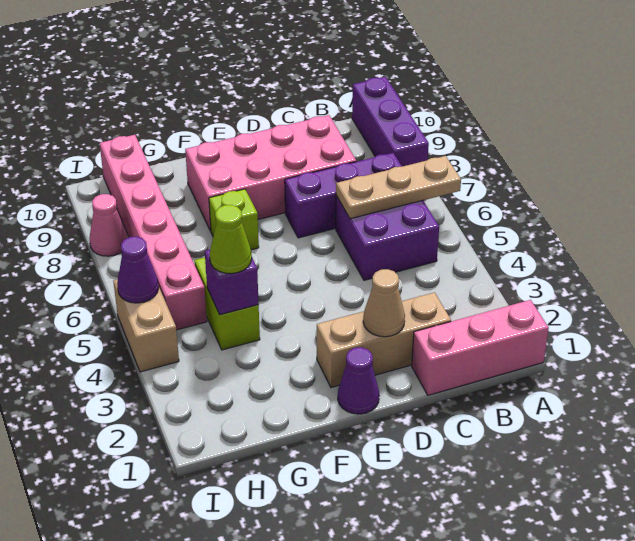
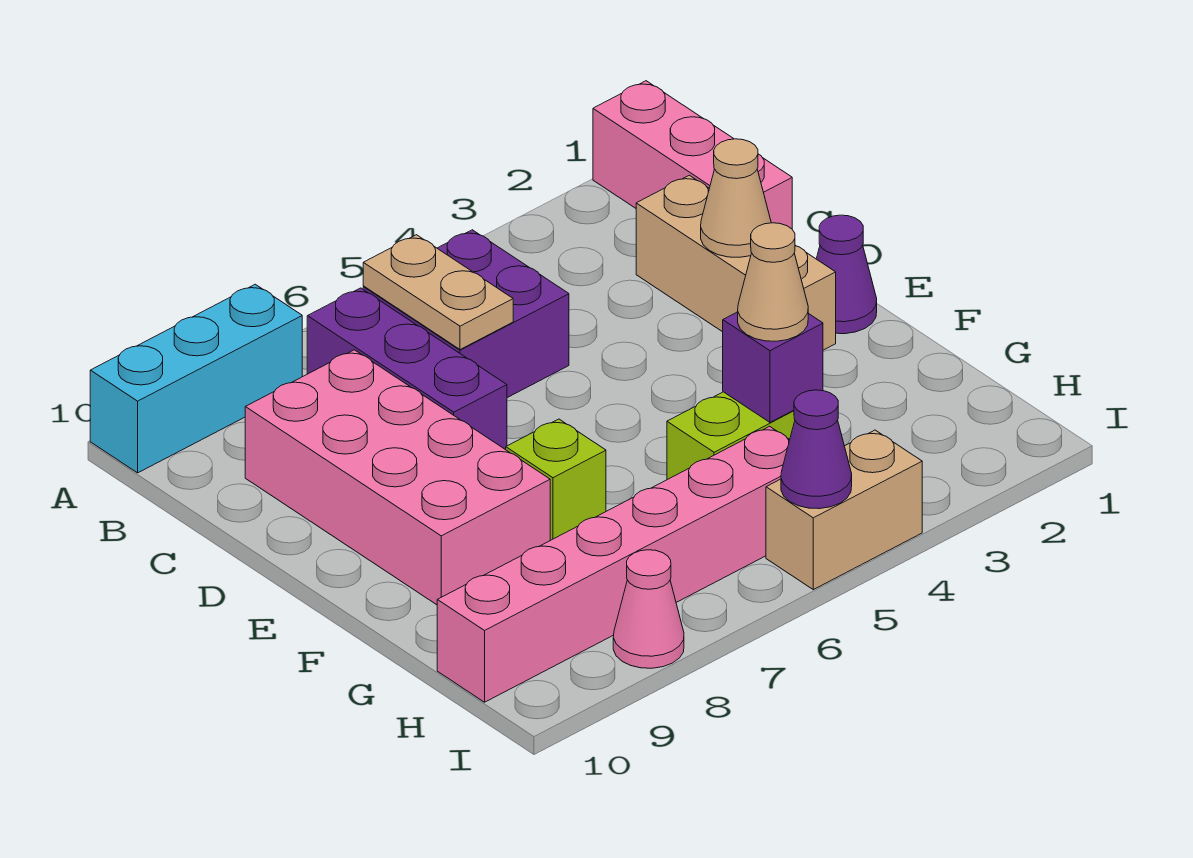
tan plate A6:C6 level 2 -> tan plate B6:C6 level 2
purple brick A8:A10 level 1 -> cyan brick A8:A10 level 1
lime cone G4 level 3 -> tan cone G4 level 3

